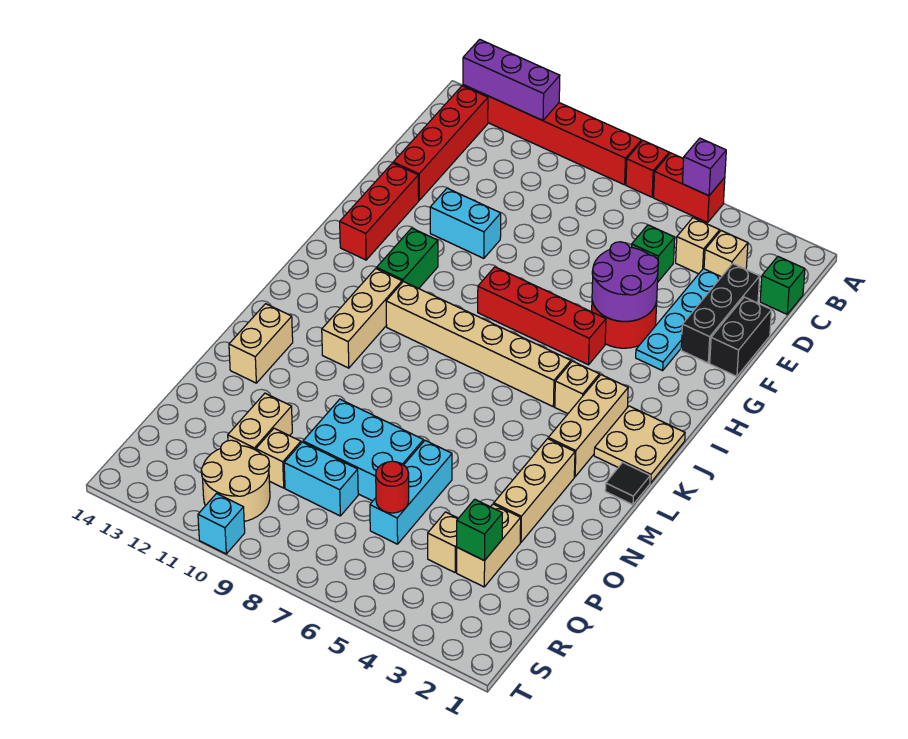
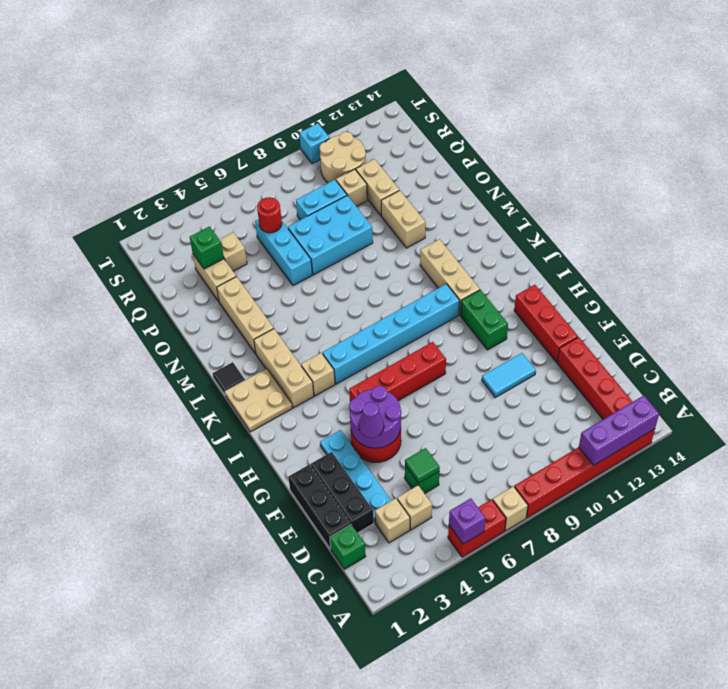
red brick A7 level 1 -> tan brick A7 level 1
none -> green tile D5 level 2
black brick E1:F1 level 1 -> black brick D1:F1 level 1
none -> purple cone F4 level 3
cyan brick F10:F11 level 1 -> cyan tile F10:F11 level 1
tan brick J5:J10 level 1 -> cyan brick J5:J10 level 1
tan brick M13:N13 level 1 -> tan brick N11:O11 level 1

